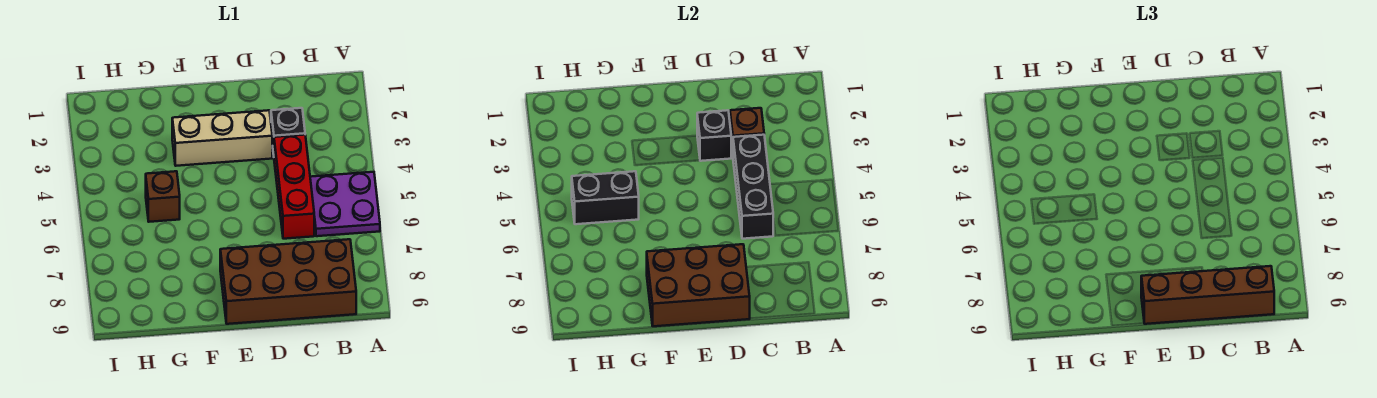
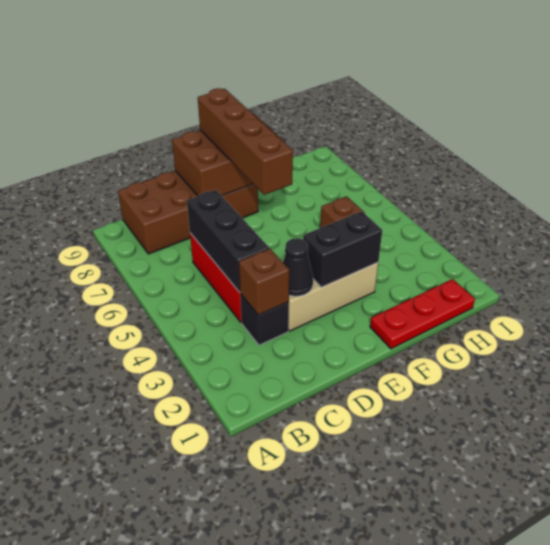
purple plate A5:B6 level 1 -> none
brown brick B9:E9 level 3 -> brown brick E6:E9 level 3
black brick D3 level 2 -> black cone D3 level 2
none -> red plate F1:H1 level 1
black brick G5:H5 level 2 -> black brick E3:F3 level 2

